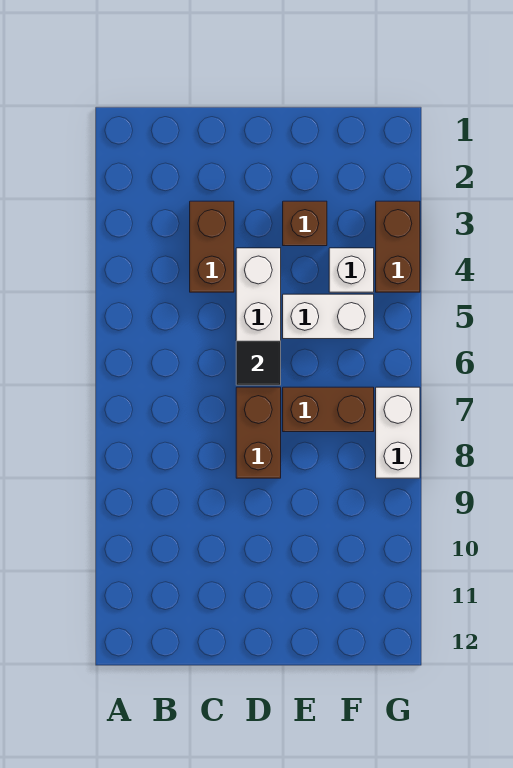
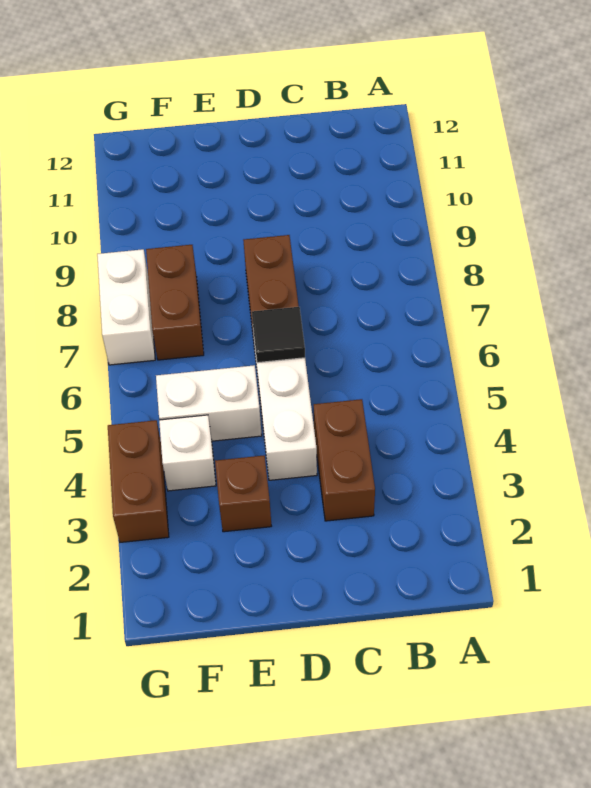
brown brick E7:F7 level 1 -> brown brick F7:F8 level 1

